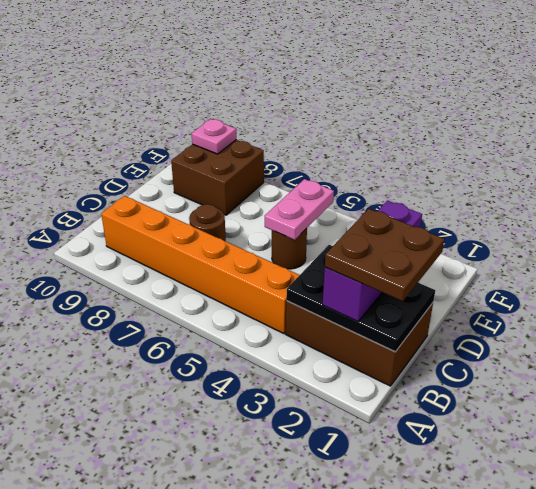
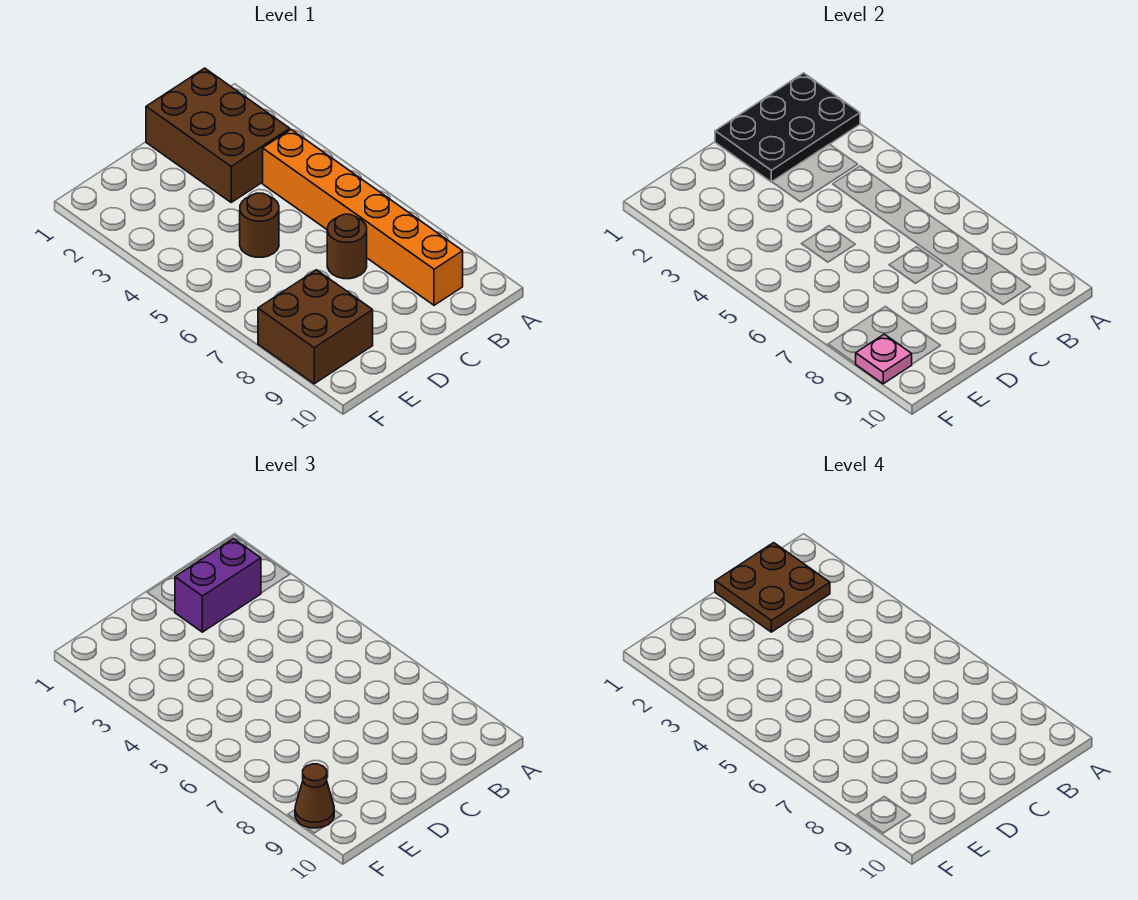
black plate B1:C3 level 2 -> black plate A1:C2 level 2
purple brick B2:D2 level 3 -> purple brick B2:C2 level 3
pink plate D5:E5 level 2 -> none
none -> brown cone F9 level 3

